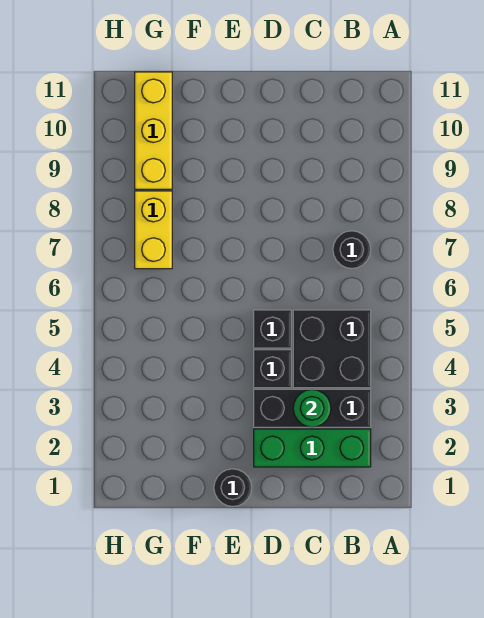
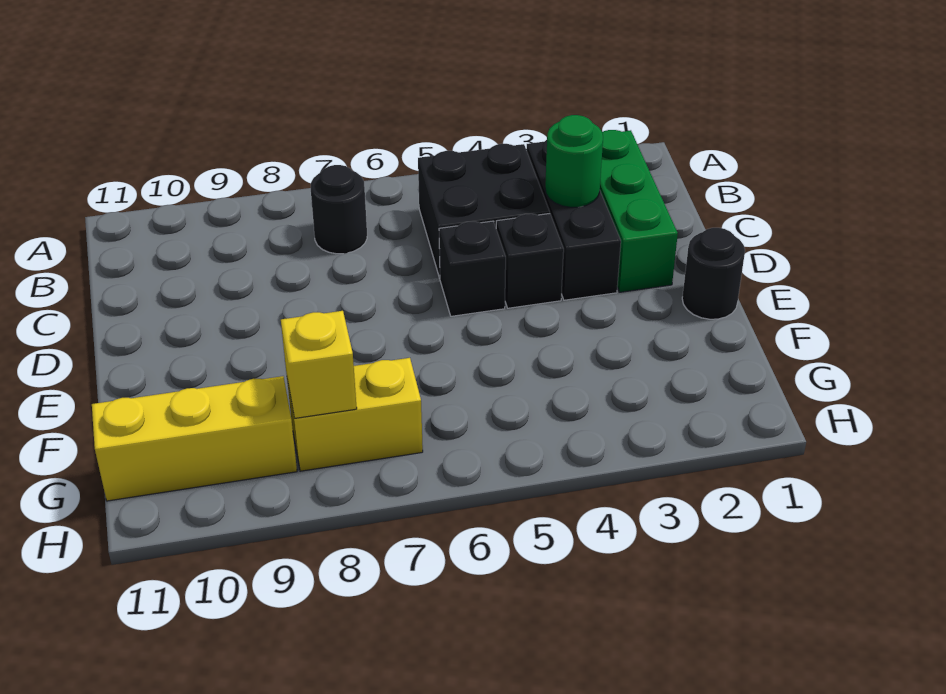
none -> yellow brick G8 level 2

